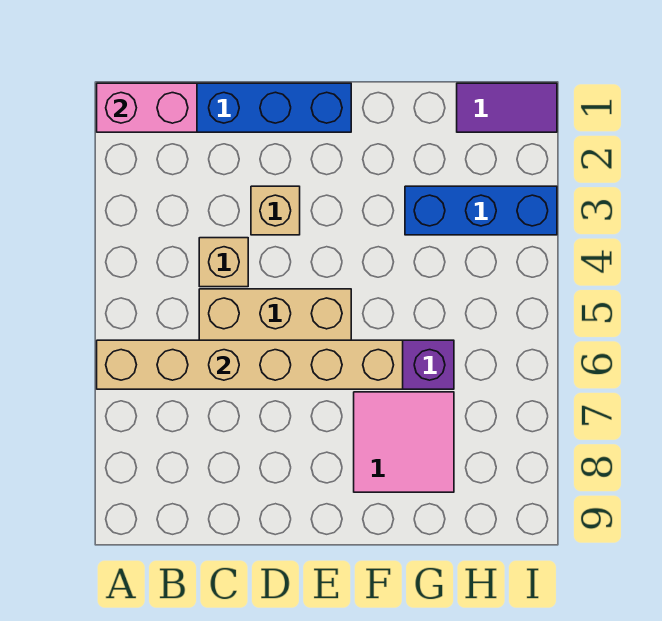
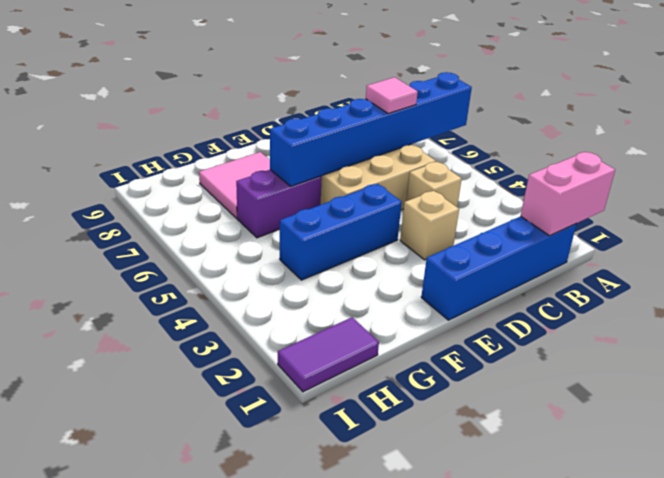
tan brick A6:F6 level 2 -> blue brick A6:F6 level 2
none -> pink tile C6 level 3
blue brick G3:I3 level 1 -> blue brick E4:G4 level 1

